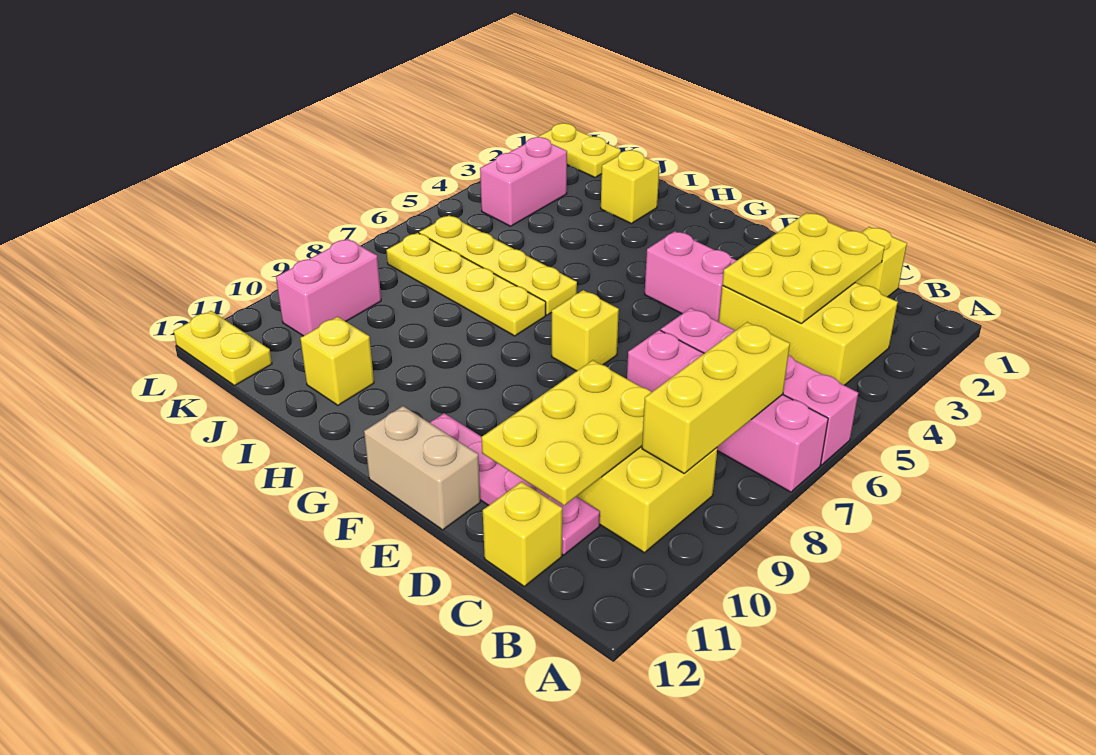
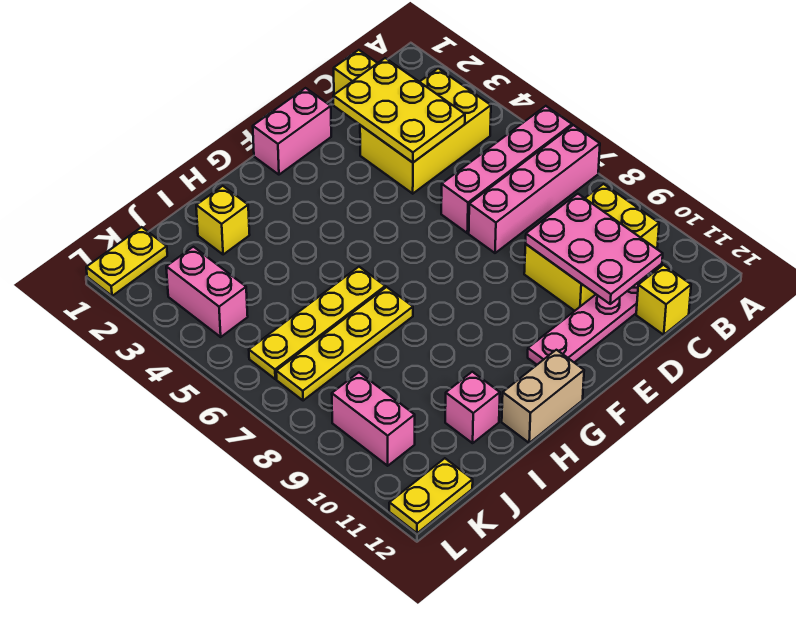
yellow brick B7:B9 level 2 -> none
yellow plate C9:D11 level 2 -> pink plate C9:D11 level 2
pink brick E4:F4 level 1 -> pink brick E1:F1 level 1
tan brick E12:F12 level 1 -> tan brick G12:H12 level 1
yellow brick F7 level 1 -> none
yellow brick I11 level 1 -> pink brick I11 level 1

